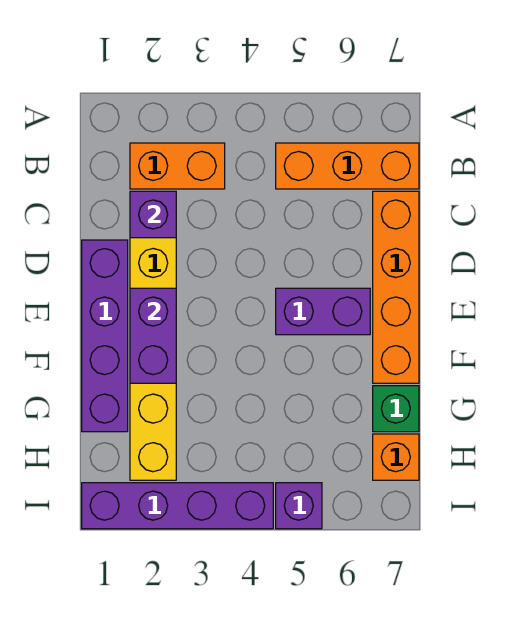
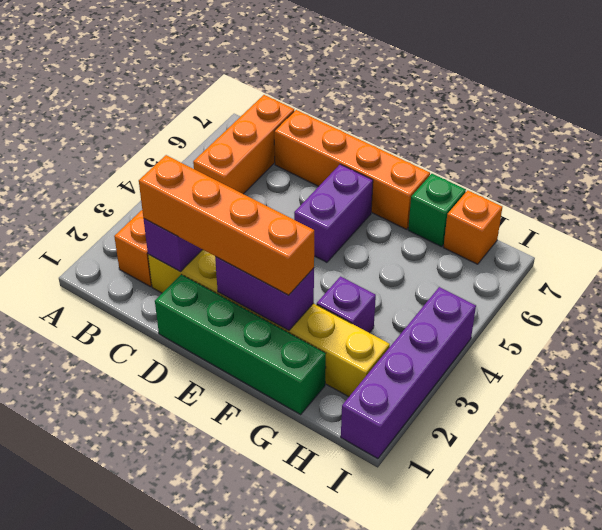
none -> orange brick C2:F2 level 3
purple brick D1:G1 level 1 -> green brick D1:G1 level 1
purple brick I5 level 1 -> purple brick G3 level 1

